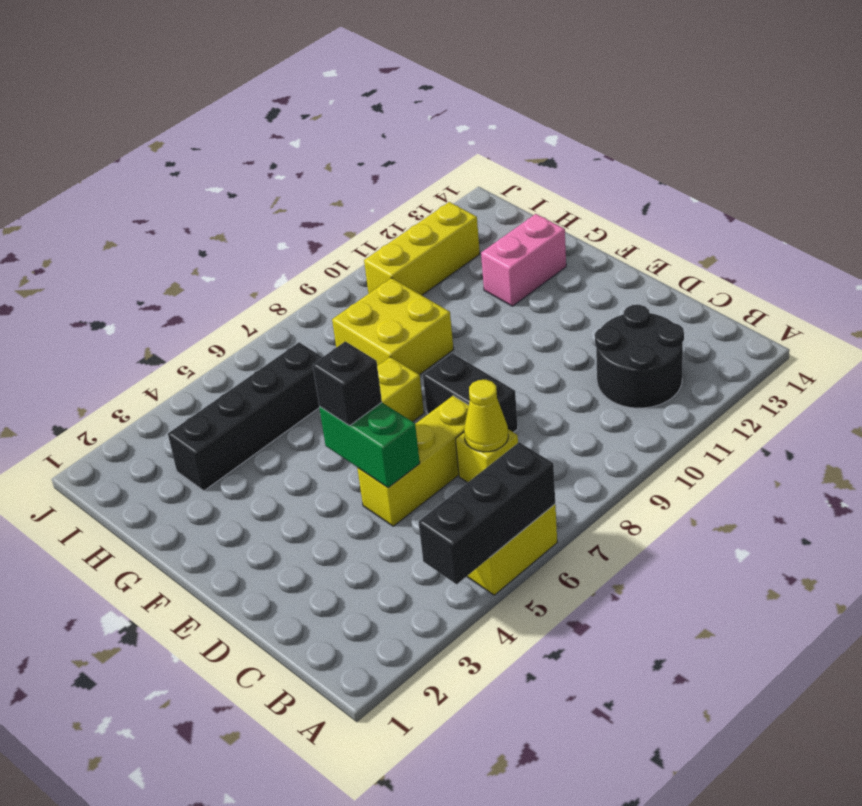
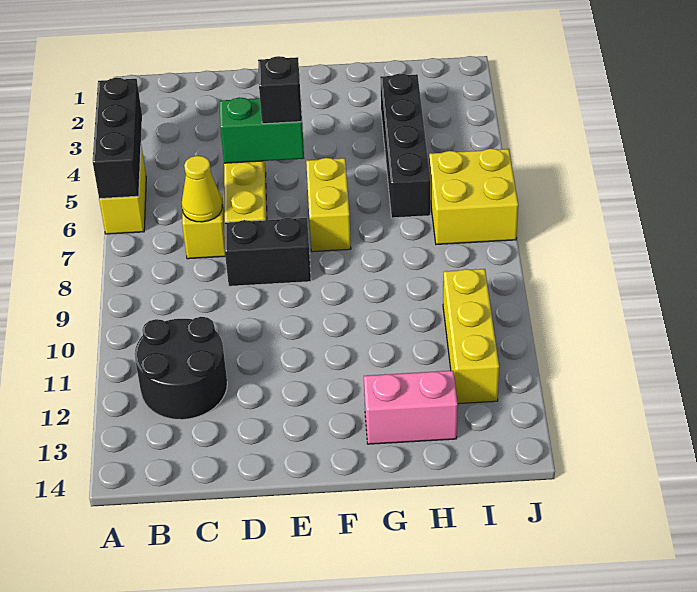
yellow brick G8:H9 level 1 -> yellow brick I6:J7 level 1
pink brick G12:G13 level 1 -> pink brick G13:H13 level 1

